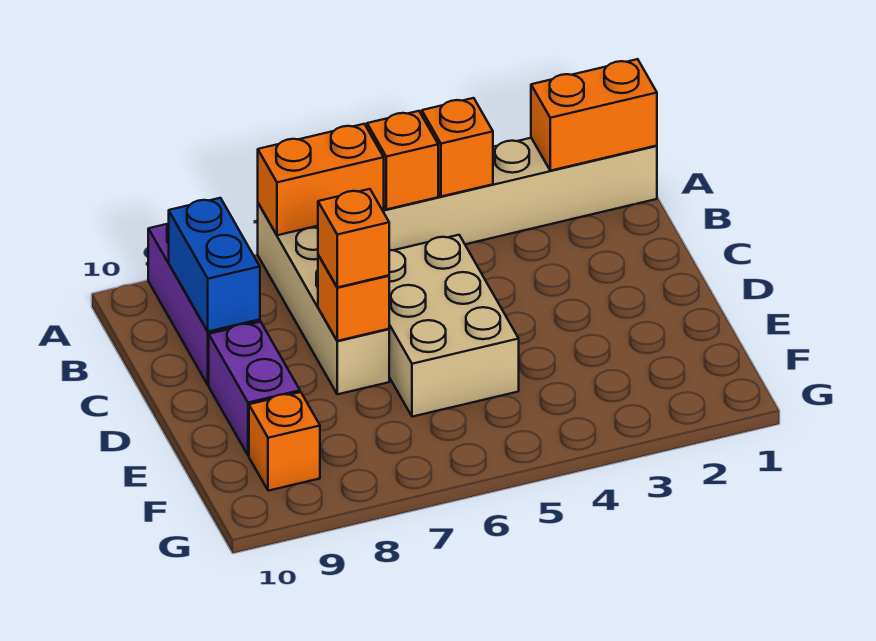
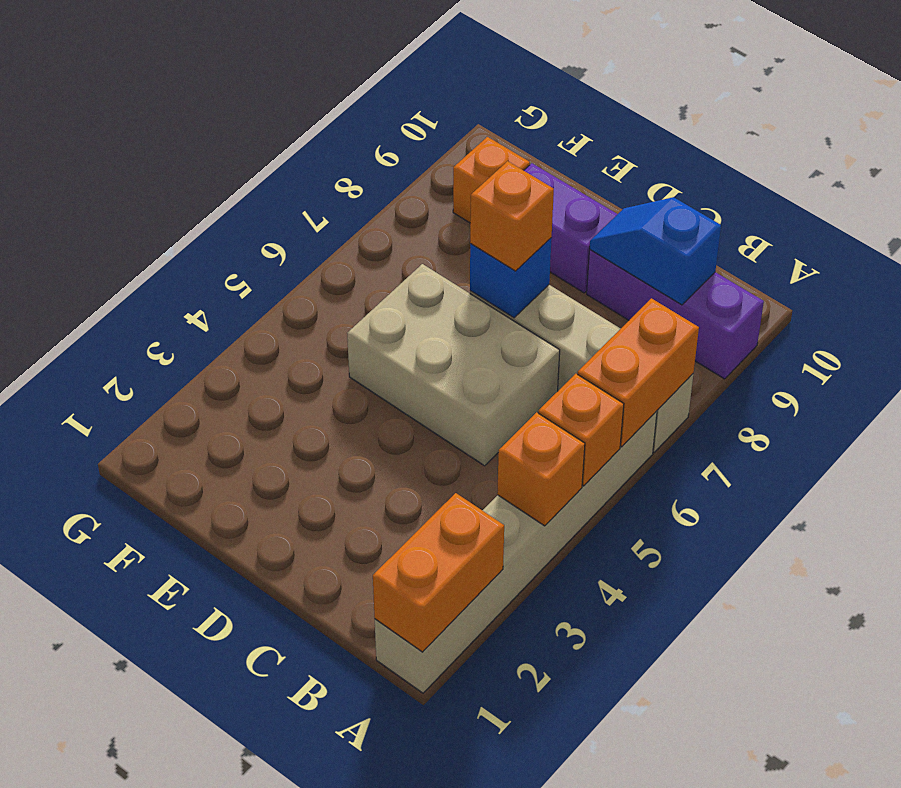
blue brick B9:C9 level 2 -> blue slope B9:C9 level 2 top B
orange brick D7 level 2 -> blue brick D7 level 2

